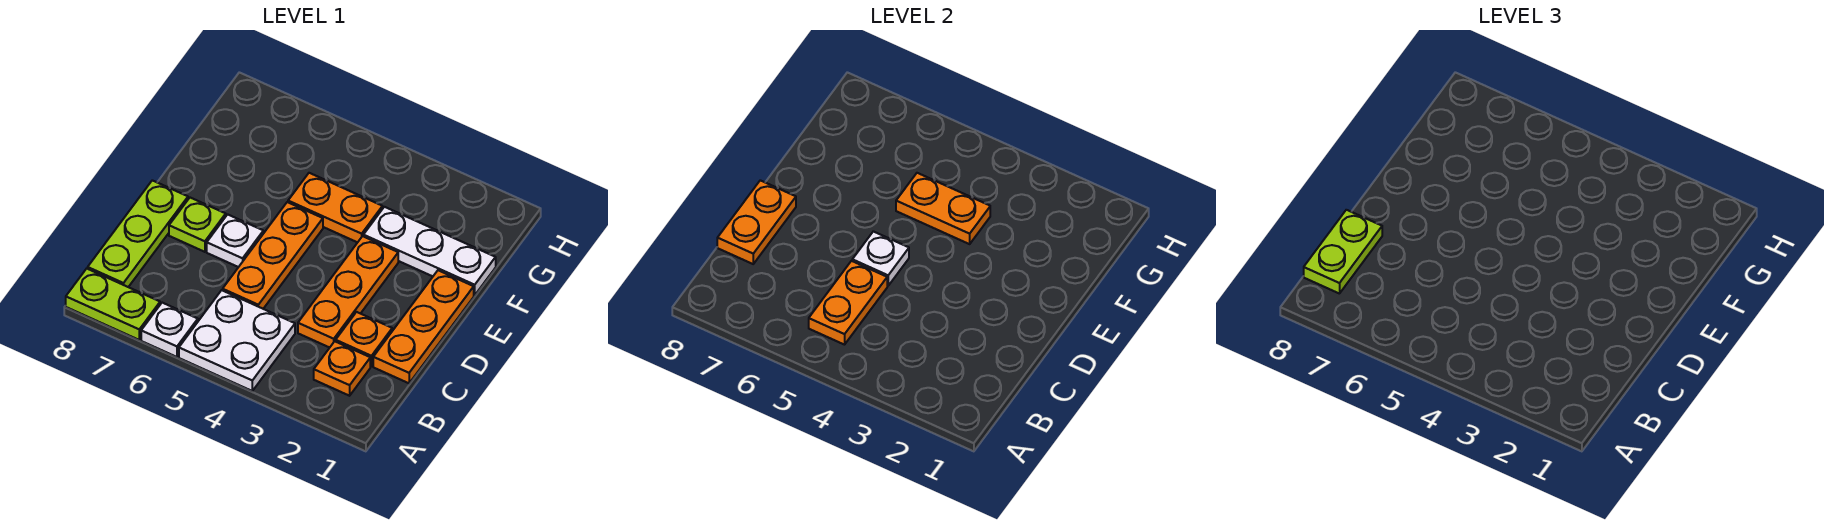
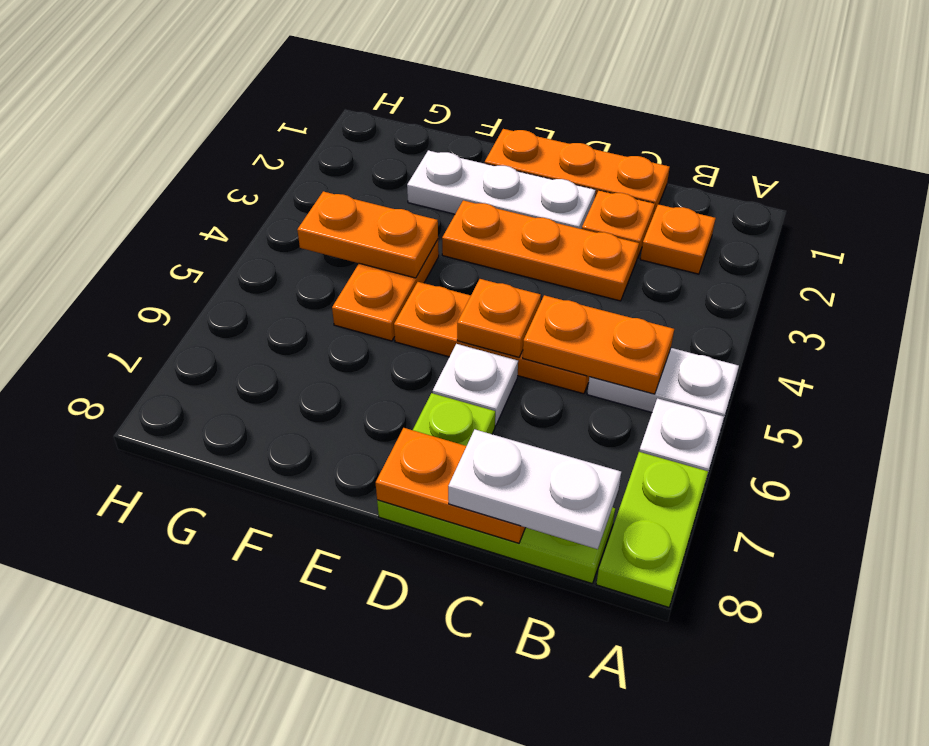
white plate A4:B5 level 1 -> white plate A5:B5 level 1
lime plate B8:C8 level 3 -> white plate B8:C8 level 3
white plate D5 level 2 -> orange plate D5 level 2
white plate F1:F3 level 1 -> white plate D2:F2 level 1
orange plate F4:F5 level 2 -> orange plate F4:G4 level 2

